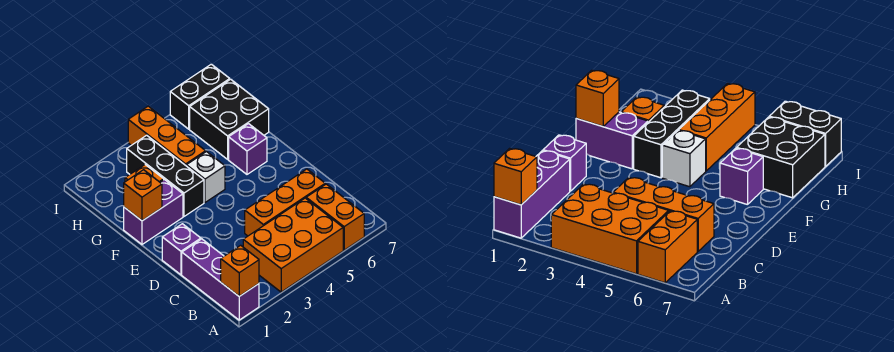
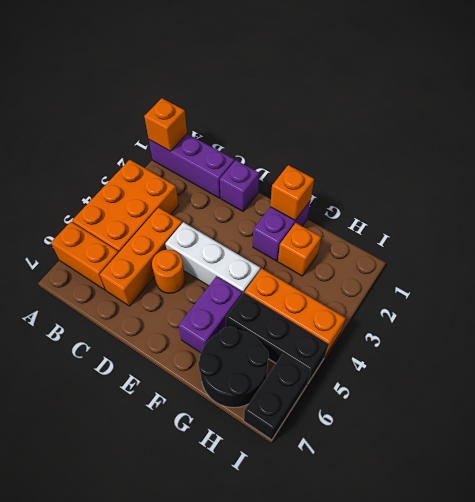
none -> orange round brick D5 level 1
black brick F3:H3 level 1 -> black brick G5:I5 level 1
white brick F4 level 1 -> white brick D4:F4 level 1
purple brick F6 level 1 -> purple brick F5:F6 level 1
black brick G6:H7 level 1 -> black round brick G6:H7 level 1

